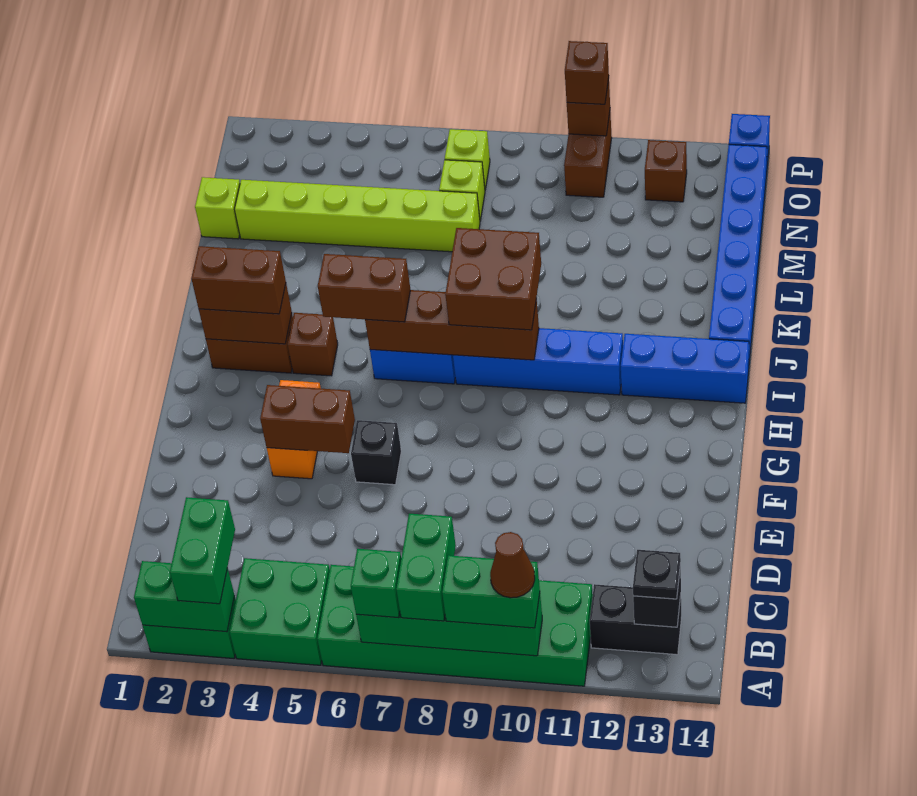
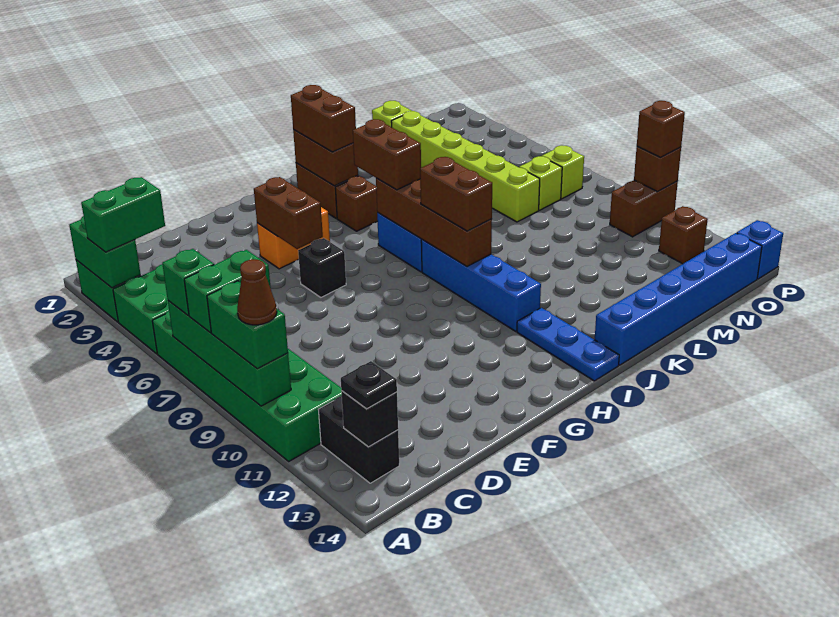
brown brick I8:J9 level 3 -> brown brick I8:I9 level 3
blue brick I12:I14 level 1 -> blue plate I12:I14 level 1

